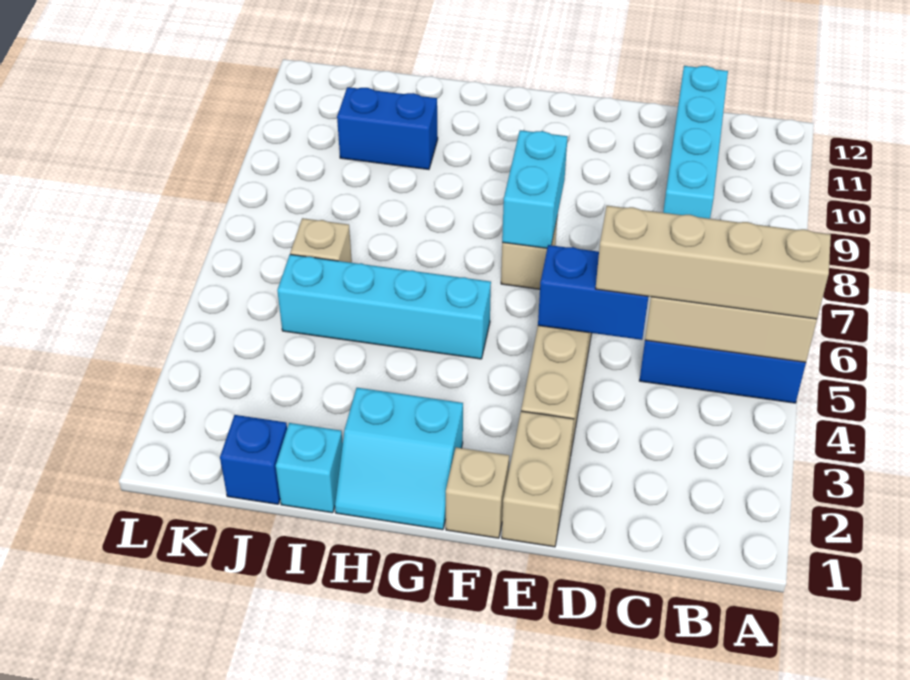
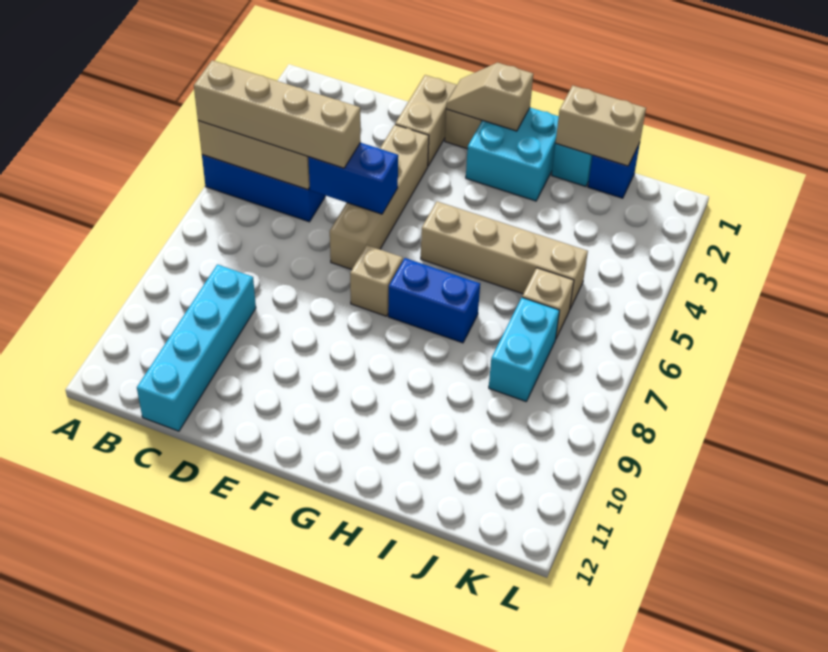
none -> tan slope F1:G1 level 2 top G
cyan brick F7:F8 level 2 -> cyan brick J7:J8 level 1
cyan slope G1:H2 level 1 top 2 -> cyan brick G1:H2 level 1
cyan brick G5:J5 level 1 -> tan brick G5:J5 level 1
none -> tan brick I1:J1 level 2
blue brick I10:J10 level 1 -> blue brick G7:H7 level 1

